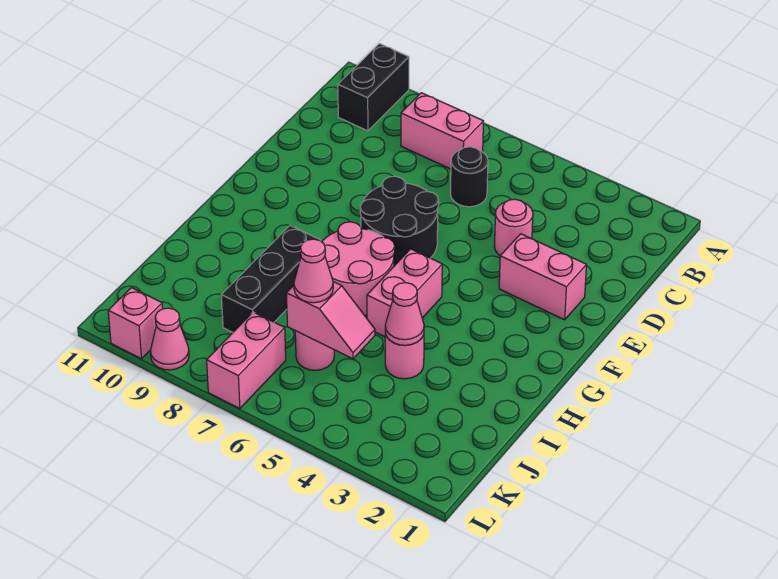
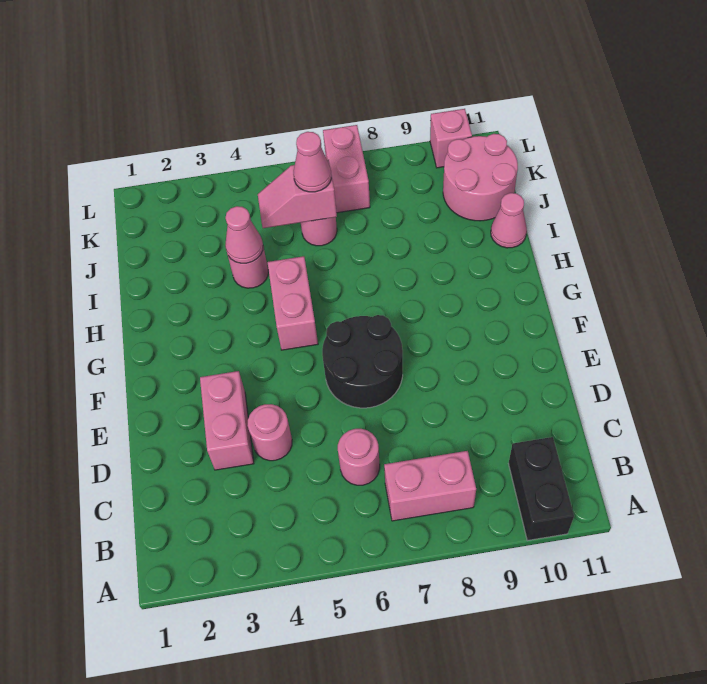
black round brick C6 level 1 -> pink round brick C6 level 1
pink brick E2:E3 level 1 -> pink brick D3:E3 level 1
pink round brick G6:H7 level 1 -> pink round brick J10:K11 level 1
black brick H8:J8 level 1 -> none
pink cone L9 level 1 -> pink cone I11 level 1

